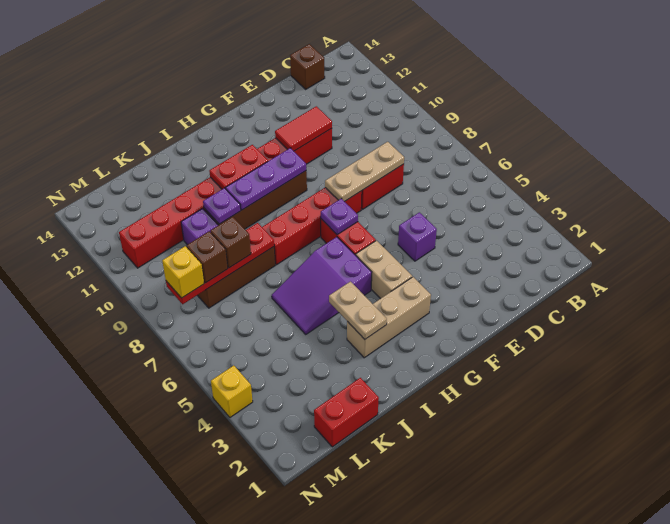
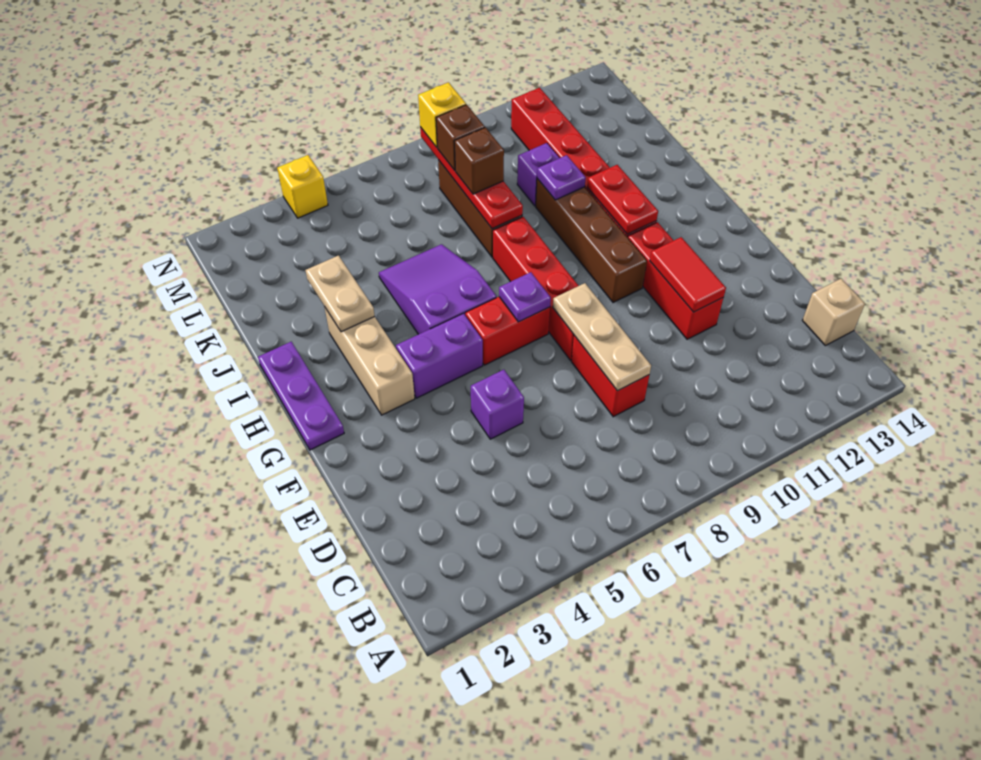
brown brick C14 level 1 -> tan brick C14 level 1
tan brick G4:G5 level 1 -> purple brick G4:G5 level 1
purple plate G10:I10 level 2 -> purple plate G1:I1 level 1
tan plate I3:I4 level 2 -> tan plate I3:J3 level 2
red brick K1:L1 level 1 -> none

